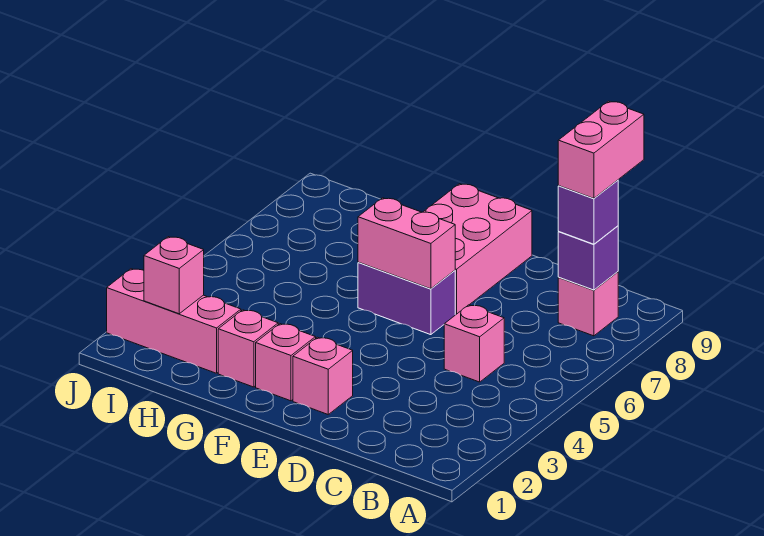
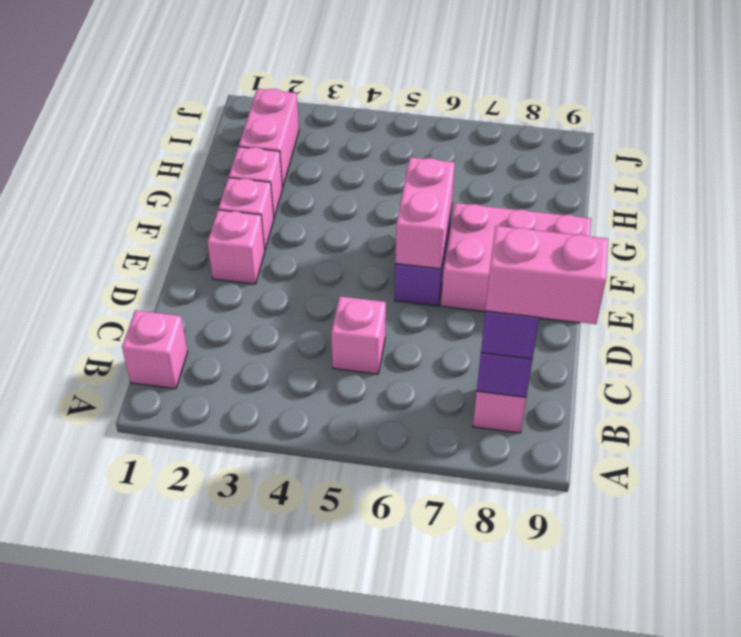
pink brick H2:J2 level 1 -> pink brick H2:I2 level 1
pink brick I2 level 2 -> pink brick B1 level 1

